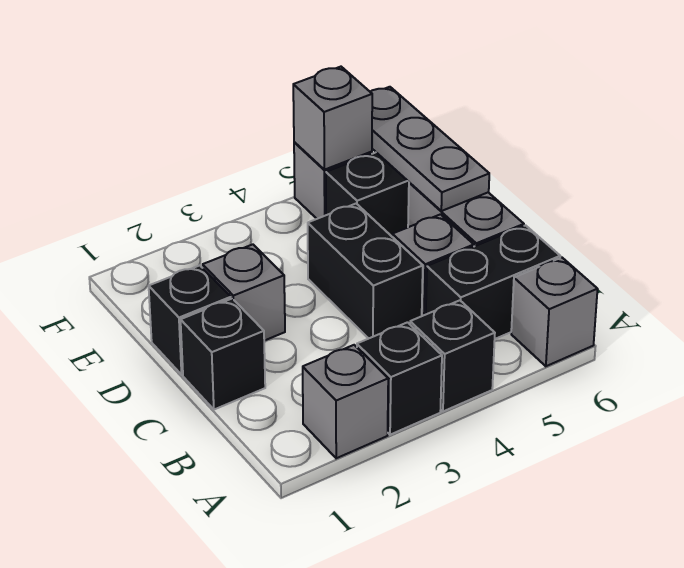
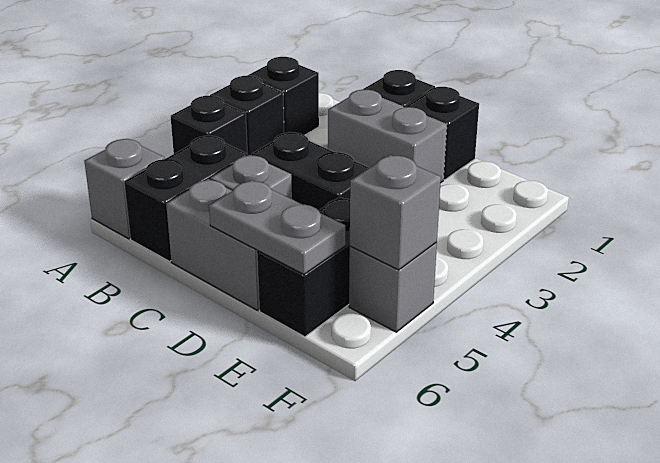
grey brick A2 level 1 -> black brick A2 level 1
grey brick D2 level 1 -> grey brick C2:D2 level 1
grey plate D6:F6 level 2 -> grey plate D6:E6 level 2

